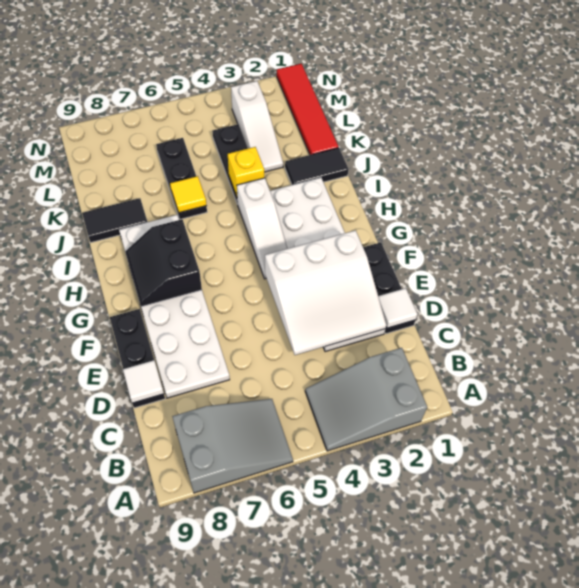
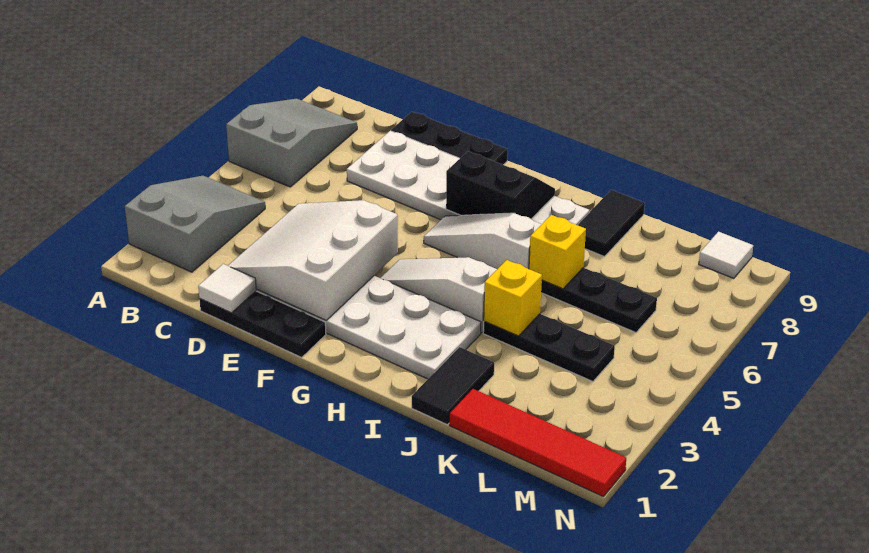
grey slope A6:B8 level 1 top 8 -> grey slope A6:B8 level 1 top 6
white tile D9 level 2 -> white tile M9 level 1
yellow tile J6 level 2 -> yellow brick J6 level 2
white slope K3:M3 level 1 top M -> white slope G6:I6 level 1 top I

